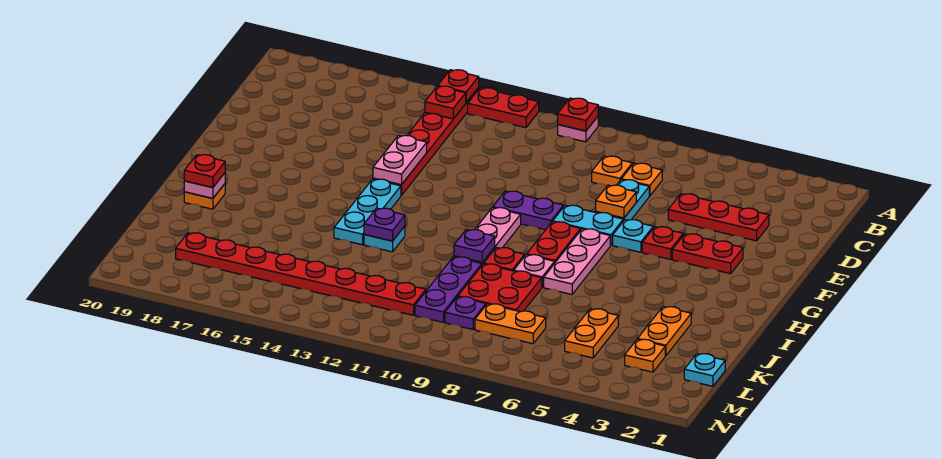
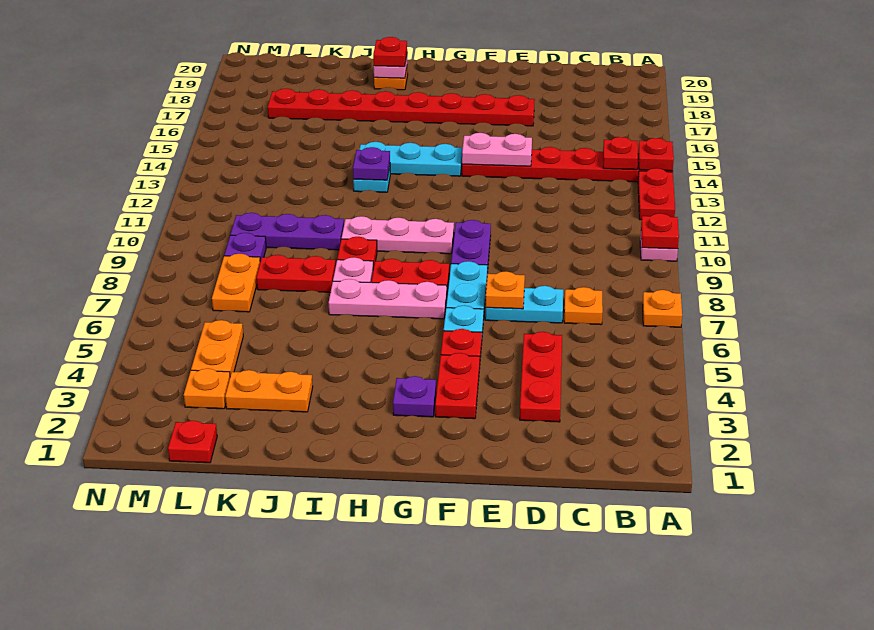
orange plate C8 level 1 -> orange plate A7 level 1
purple plate I10 level 2 -> purple plate G3 level 1
red plate J8:K9 level 1 -> red plate J8:K8 level 1
orange plate K5:L5 level 1 -> orange plate L4:L5 level 1
cyan plate L1 level 1 -> red plate L1 level 1
red plate L11:L18 level 1 -> red plate E17:L17 level 1

